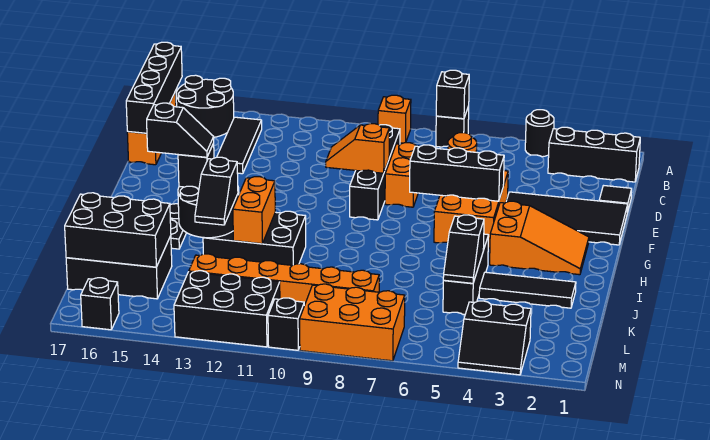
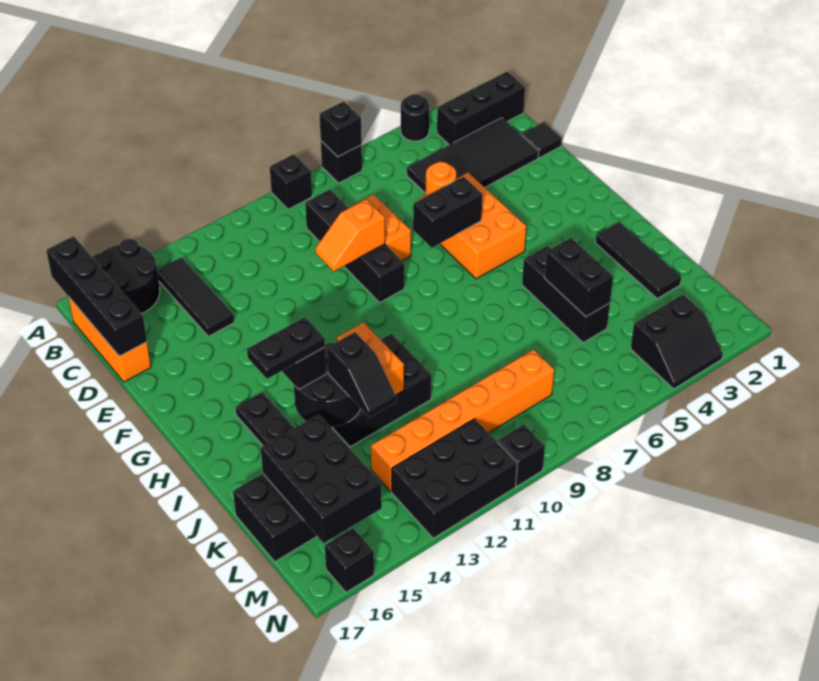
orange brick A9 level 1 -> black brick A9 level 1
black tile E1:F4 level 1 -> black tile C2:D5 level 1
black brick F5:F7 level 2 -> black brick F6:F7 level 2
orange slope G2:H4 level 1 top 4 -> none
black slope I14:I15 level 4 top 15 -> black plate I14:I15 level 4
black tile J2:J4 level 1 -> black tile I2:K2 level 1
black slope J5:K5 level 2 top J -> black brick J5:K5 level 2
black brick K15:L17 level 2 -> black brick K15:M16 level 2
orange brick M7:N9 level 1 -> none

